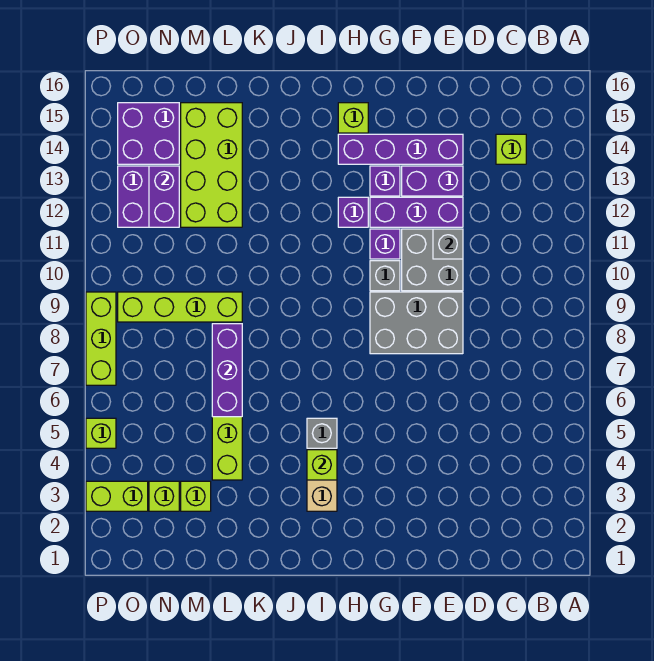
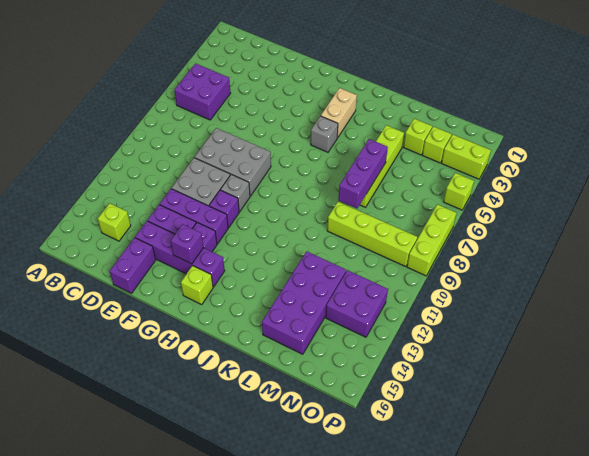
grey brick E11 level 2 -> none
purple brick H12 level 1 -> purple brick G14 level 2
lime brick I4 level 2 -> none
lime brick L12:M15 level 1 -> purple brick L12:M15 level 1
purple brick N12:N13 level 2 -> purple brick E15:E16 level 1
purple brick N14:O15 level 1 -> purple brick B5:C6 level 1

